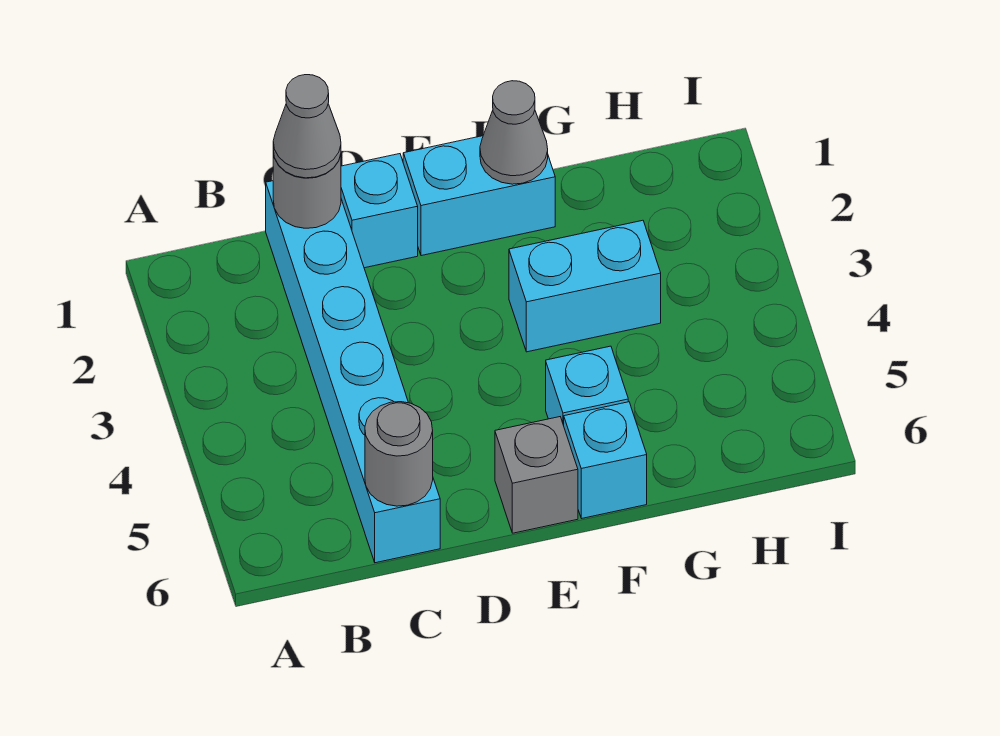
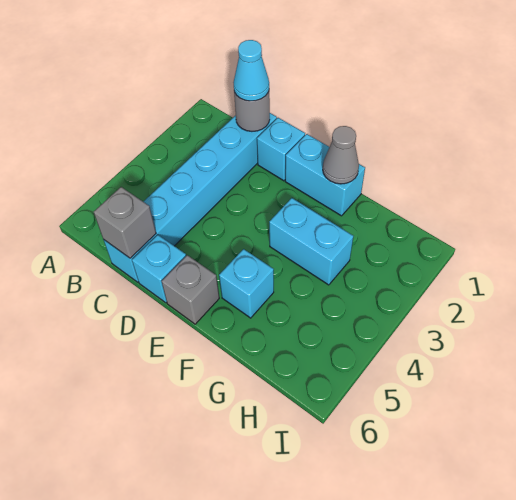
grey cone C1 level 3 -> cyan cone C1 level 3
grey round brick C6 level 2 -> grey brick C6 level 2
cyan brick F6 level 1 -> cyan brick D6 level 1

